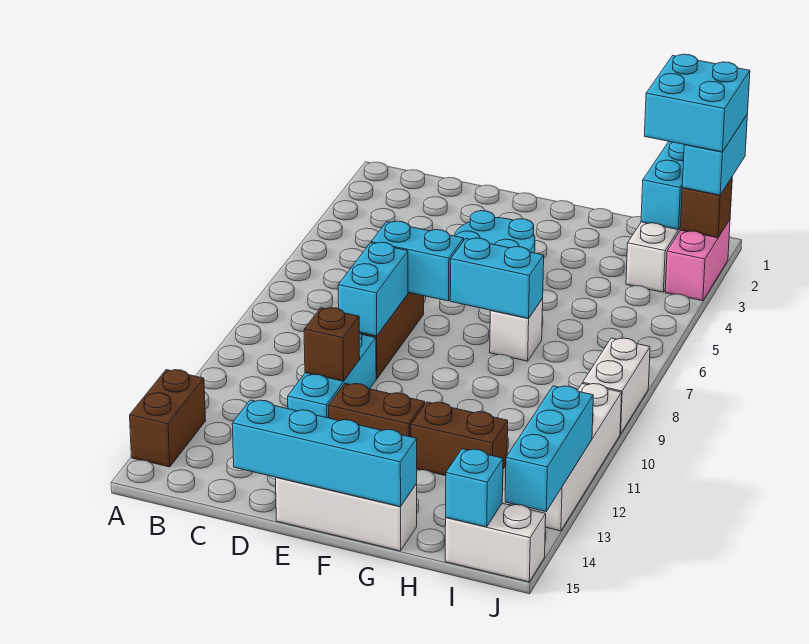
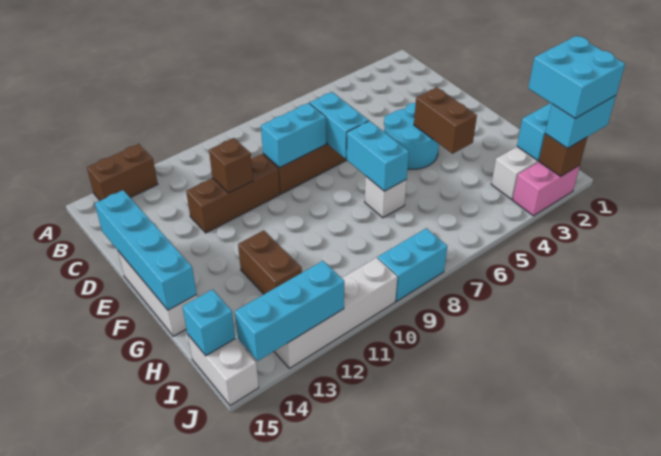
cyan brick D10:D12 level 1 -> brown brick D10:D12 level 1
brown brick E12:F12 level 1 -> brown brick F4:G4 level 2
white brick J8:J9 level 1 -> cyan brick J8:J9 level 1

